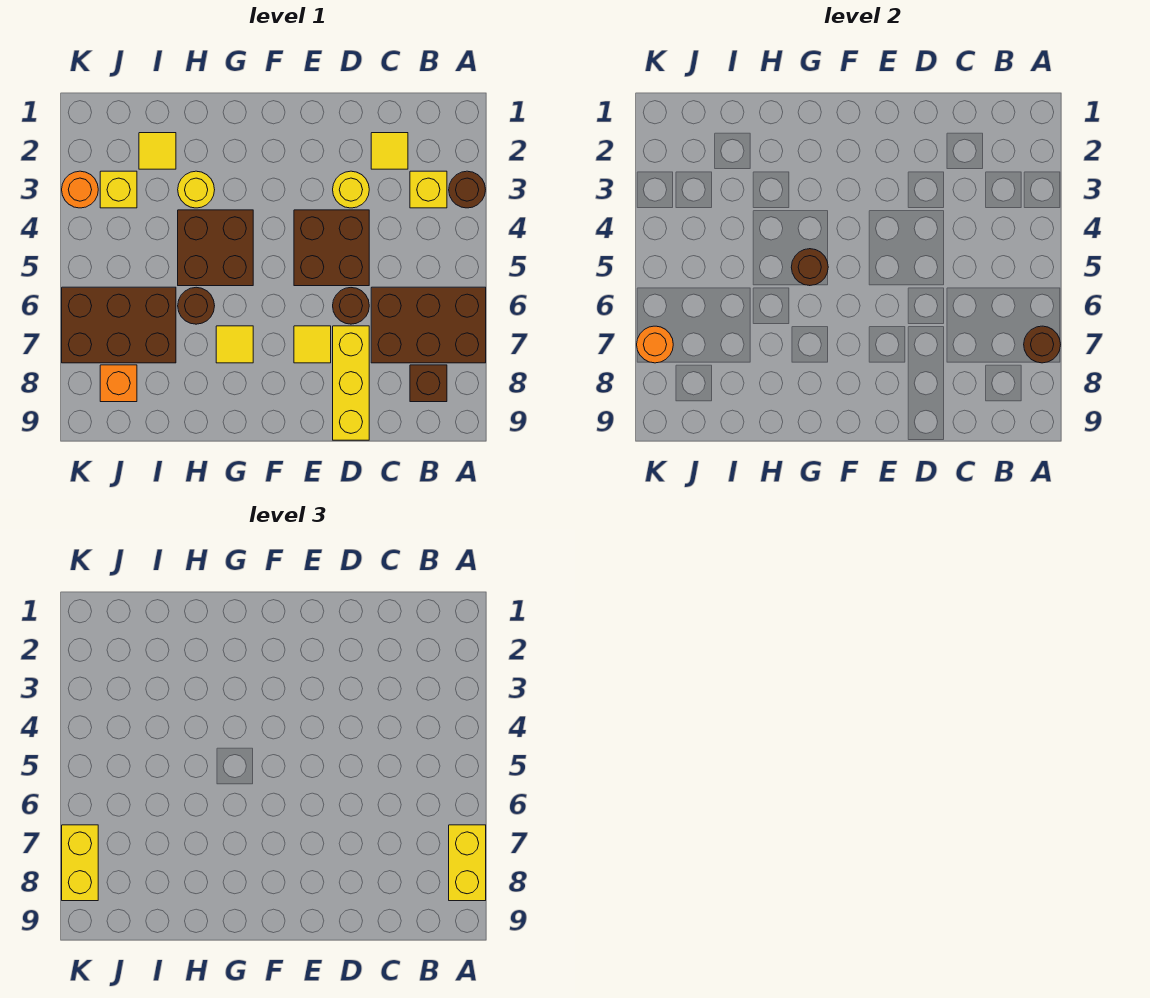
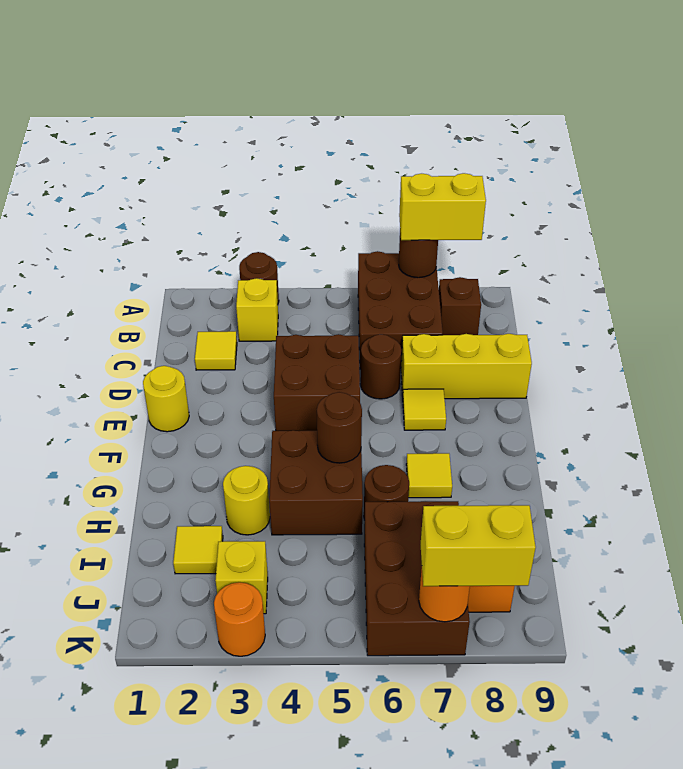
yellow round brick D3 level 1 -> yellow round brick E1 level 1

